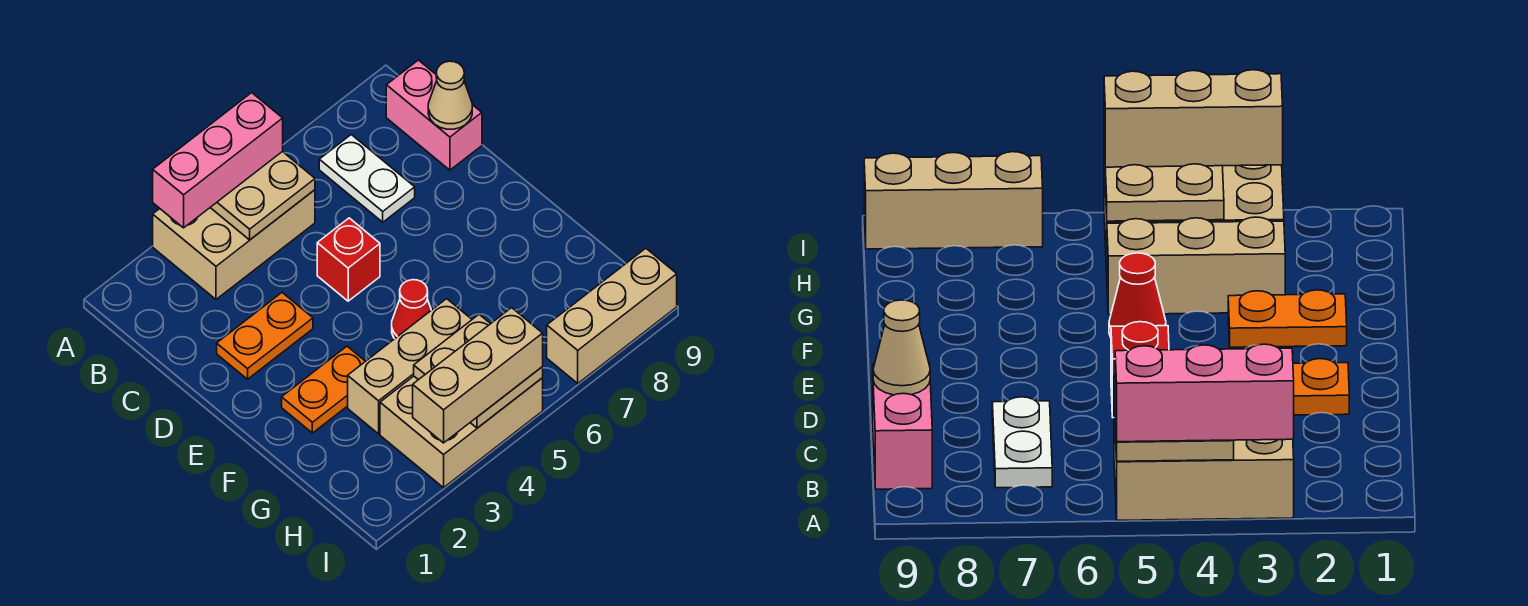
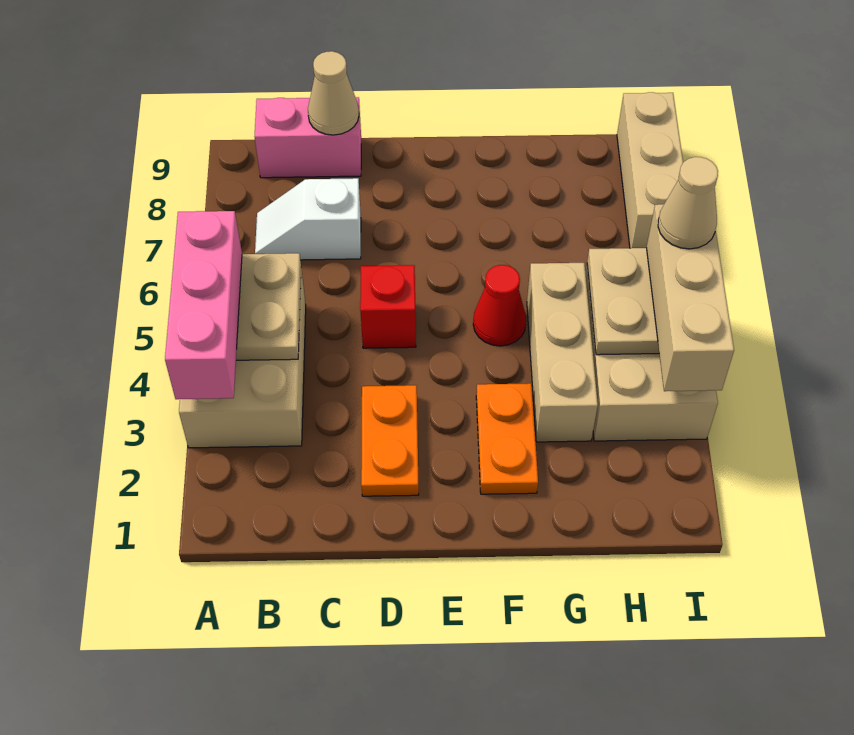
white plate B7:C7 level 1 -> white slope B7:C7 level 1 top C
none -> tan cone I5 level 4

